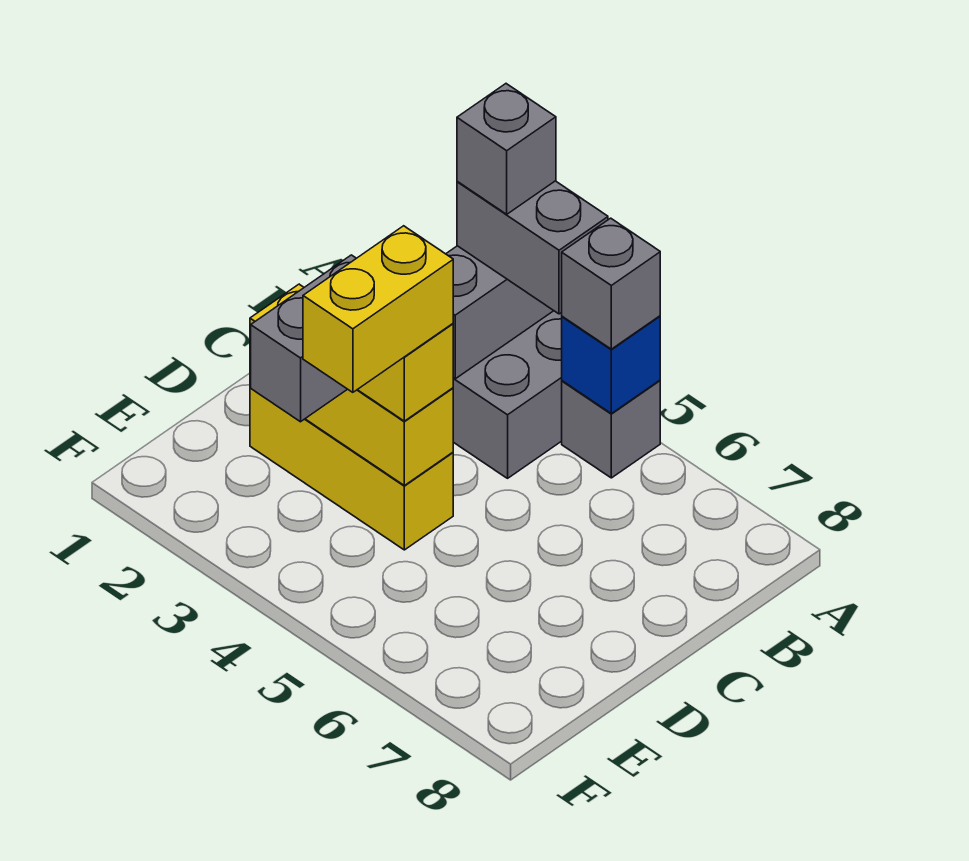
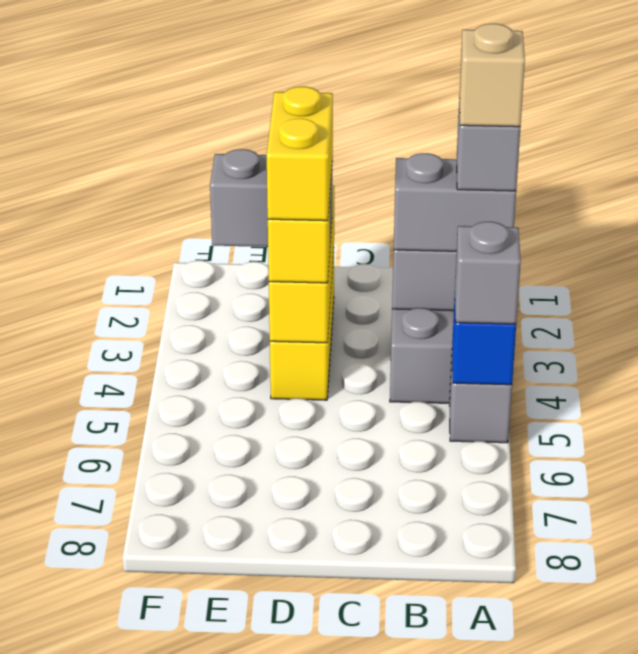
grey brick A3:A4 level 3 -> grey brick A3:B3 level 3
none -> tan brick A3 level 5
yellow brick D4:E4 level 4 -> yellow brick D3:D4 level 4

